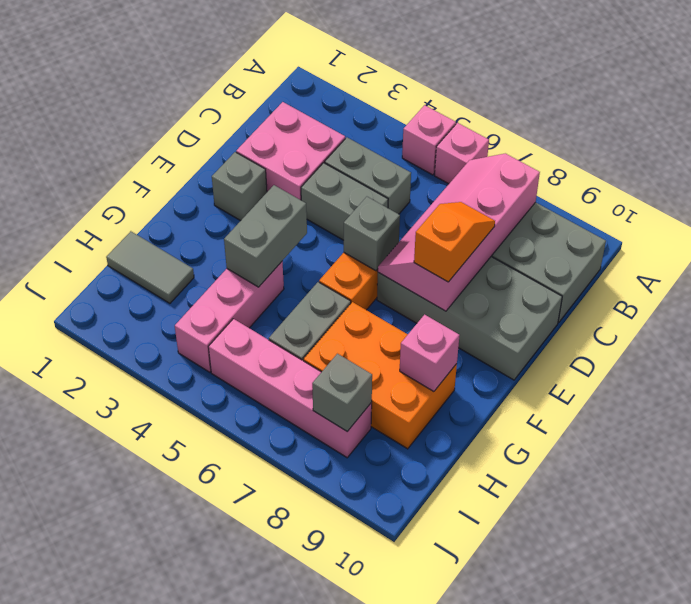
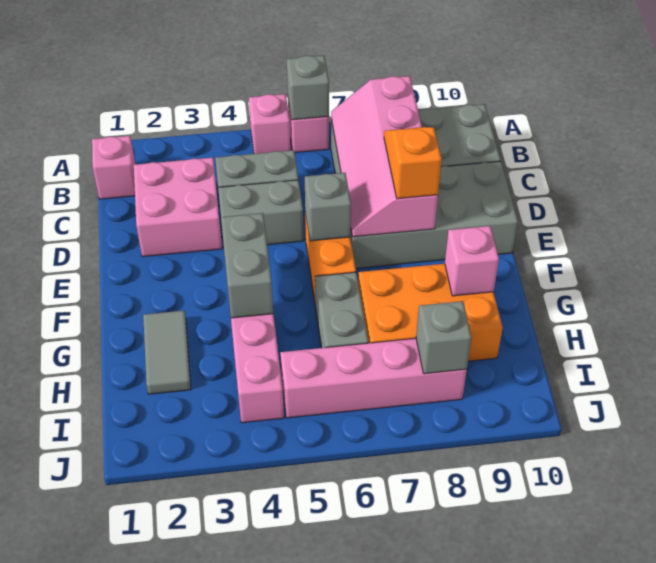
none -> pink brick B1 level 1
grey brick E2 level 1 -> grey brick A6 level 2
grey tile H1:H2 level 1 -> grey tile G2:H2 level 1

